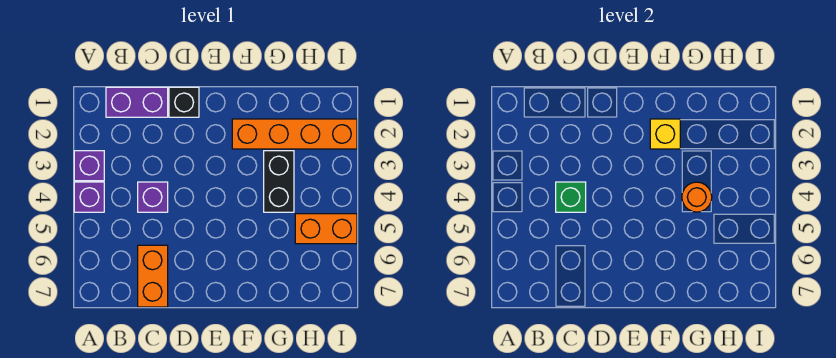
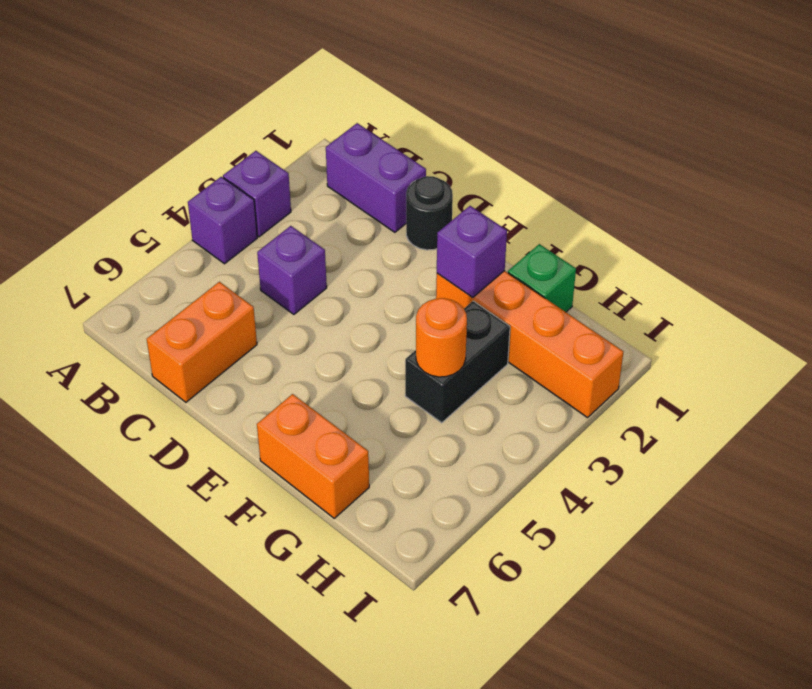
green brick C4 level 2 -> green brick G1 level 1
black brick D1 level 1 -> black round brick D1 level 1
yellow brick F2 level 2 -> purple brick F2 level 2
orange brick H5:I5 level 1 -> orange brick F7:G7 level 1

